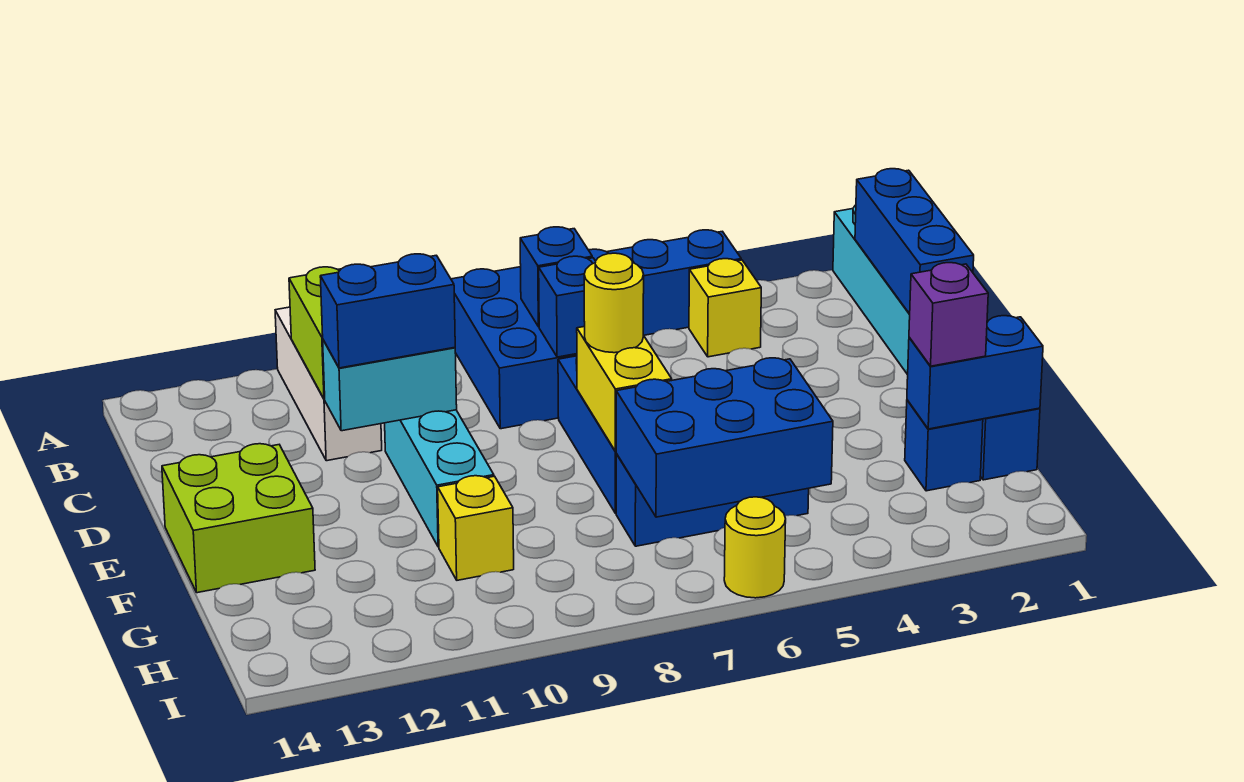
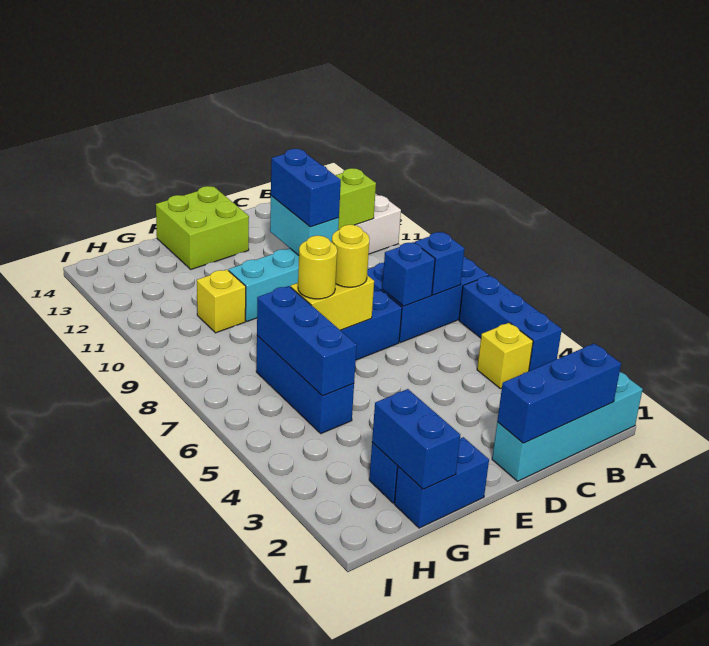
purple brick G2 level 3 -> none
blue brick G5:H7 level 2 -> blue brick G5:G7 level 2
yellow round brick I6 level 1 -> yellow round brick F7 level 3

